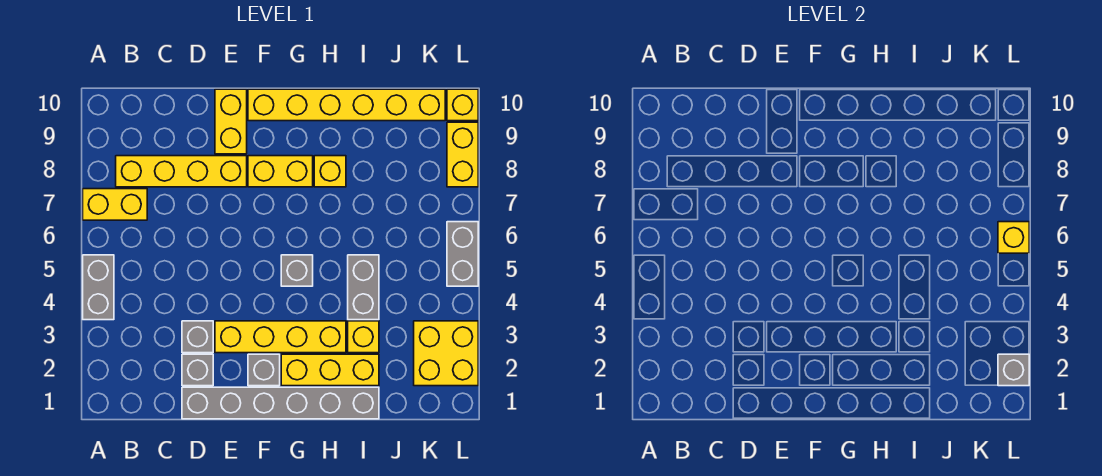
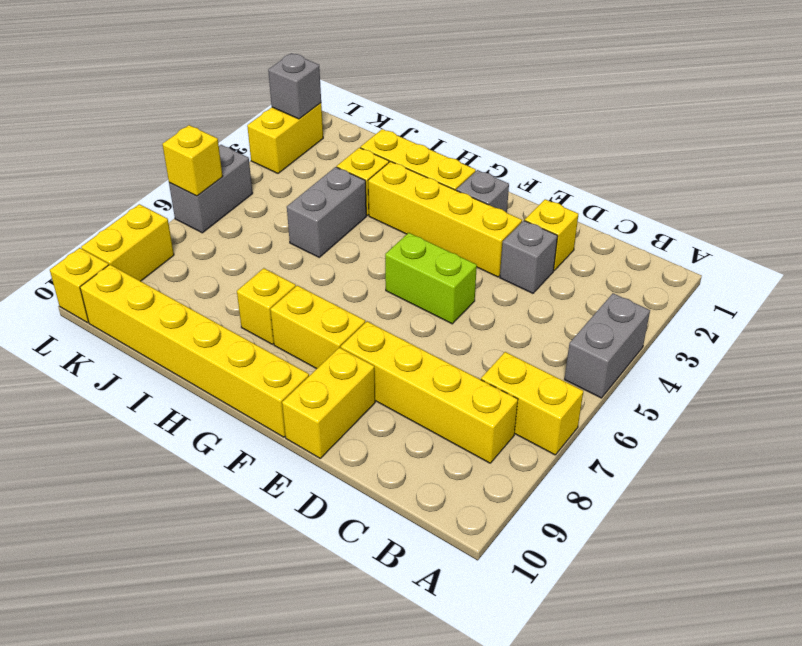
grey brick D1:I1 level 1 -> none
grey brick D2 level 1 -> yellow brick D2 level 1
none -> lime brick E5:F5 level 1
grey brick G5 level 1 -> none
yellow brick K2:L3 level 1 -> yellow brick L2:L3 level 1

